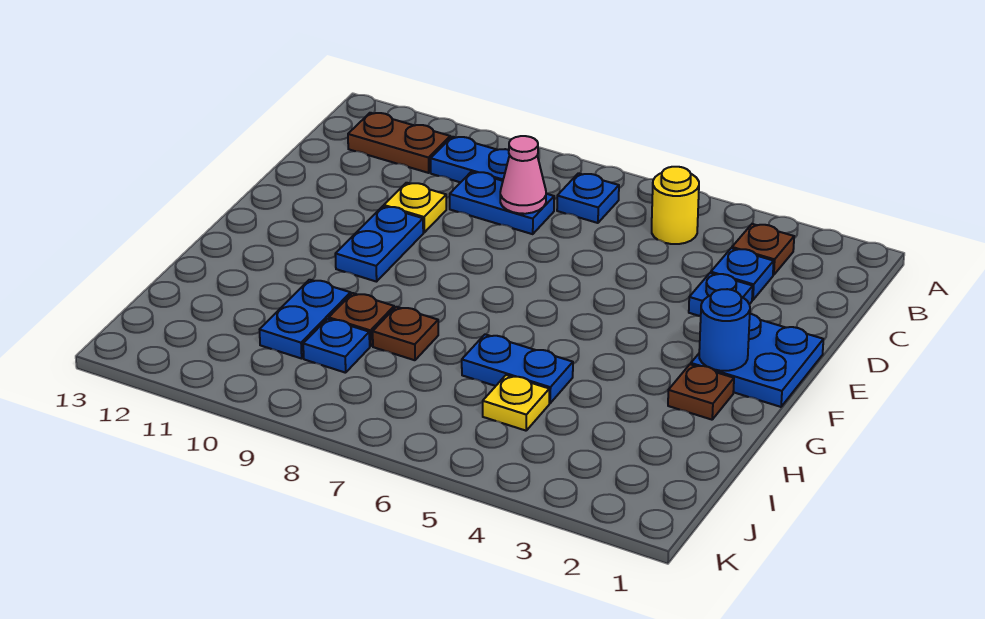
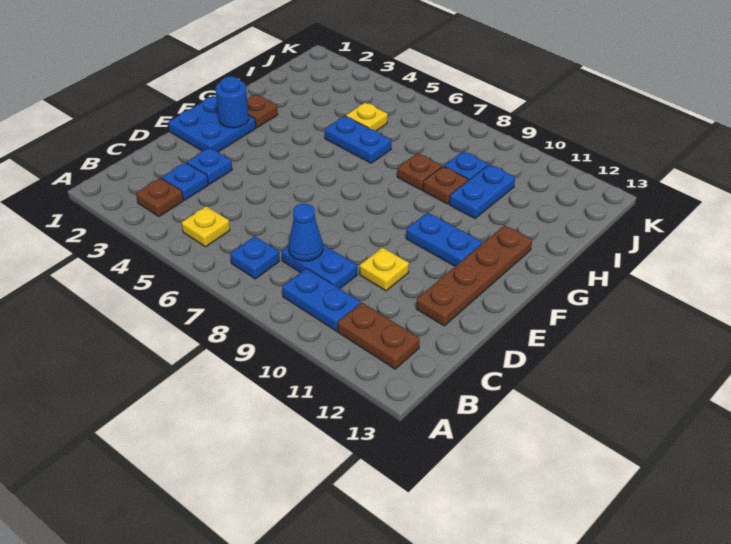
yellow round brick B5 level 1 -> yellow plate B5 level 1
pink cone C8 level 2 -> blue cone C8 level 2
none -> brown plate D12:G12 level 1
blue plate E10:F10 level 1 -> blue plate F10:F11 level 1

